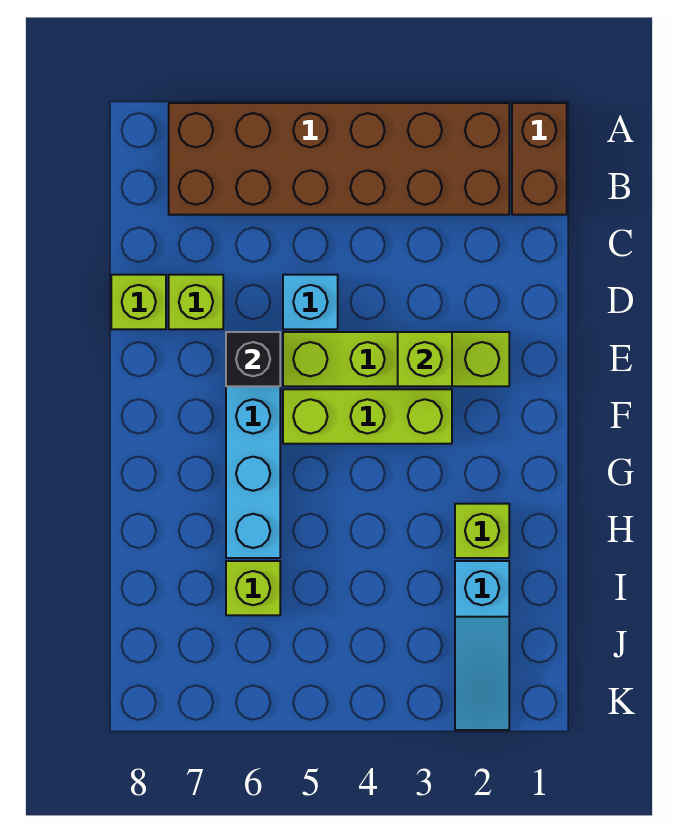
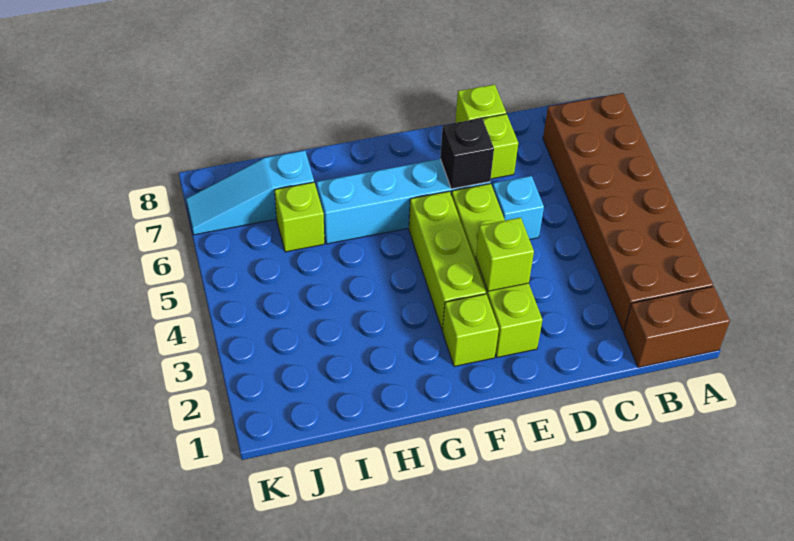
lime brick H2 level 1 -> lime brick F2 level 1
cyan slope I2:K2 level 1 top I -> cyan slope I7:K7 level 1 top I

